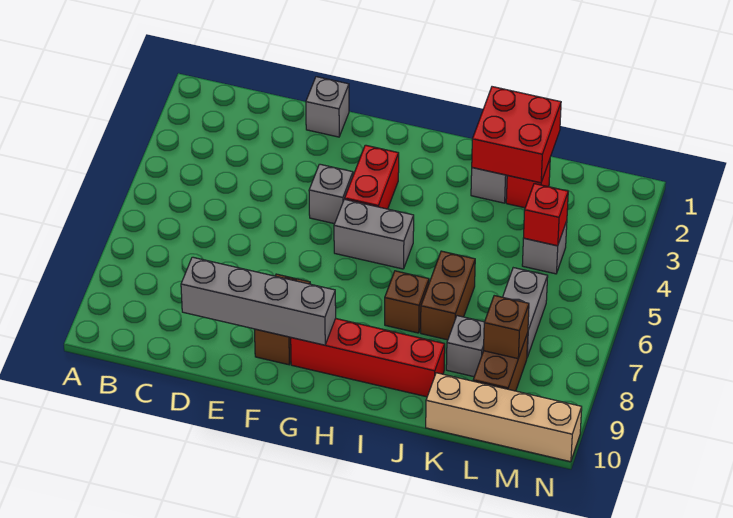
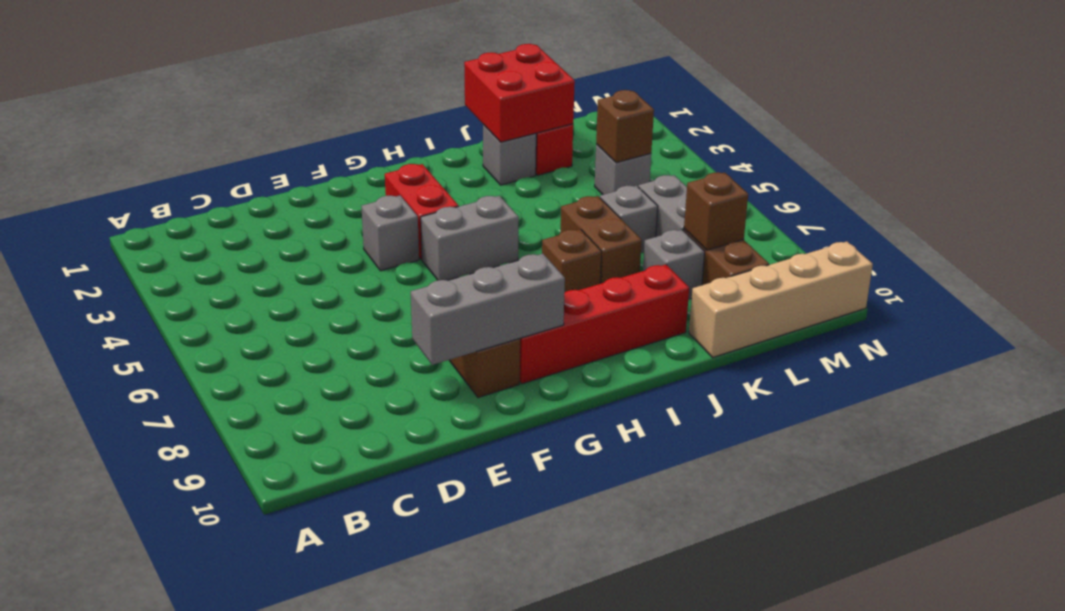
grey brick D9:G9 level 2 -> grey brick E9:G9 level 2
grey brick E1 level 1 -> grey brick K6 level 1
red brick L4 level 2 -> brown brick L4 level 2

